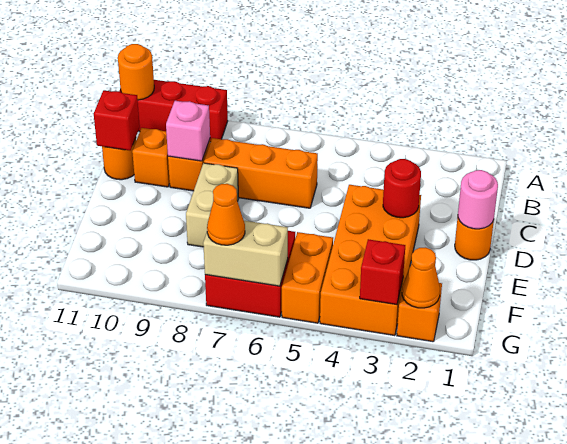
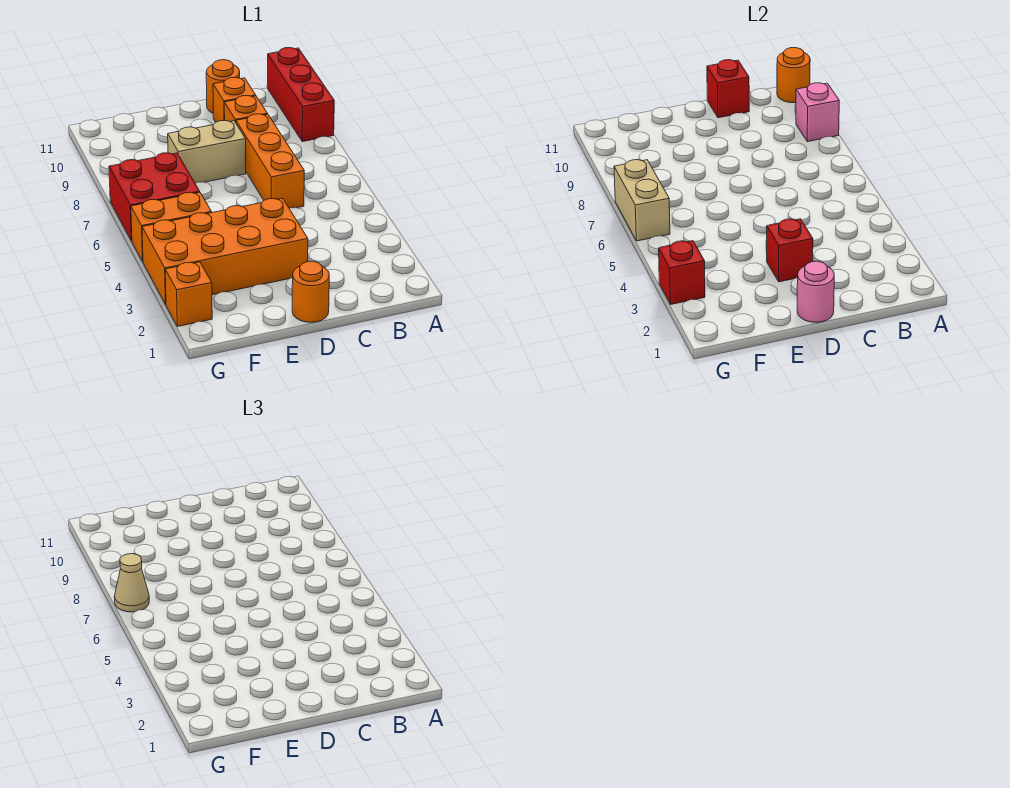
pink brick C9 level 2 -> pink brick A9 level 2
red round brick D3 level 2 -> red brick D3 level 2
orange cone G2 level 2 -> none
orange cone G7 level 3 -> tan cone G7 level 3

